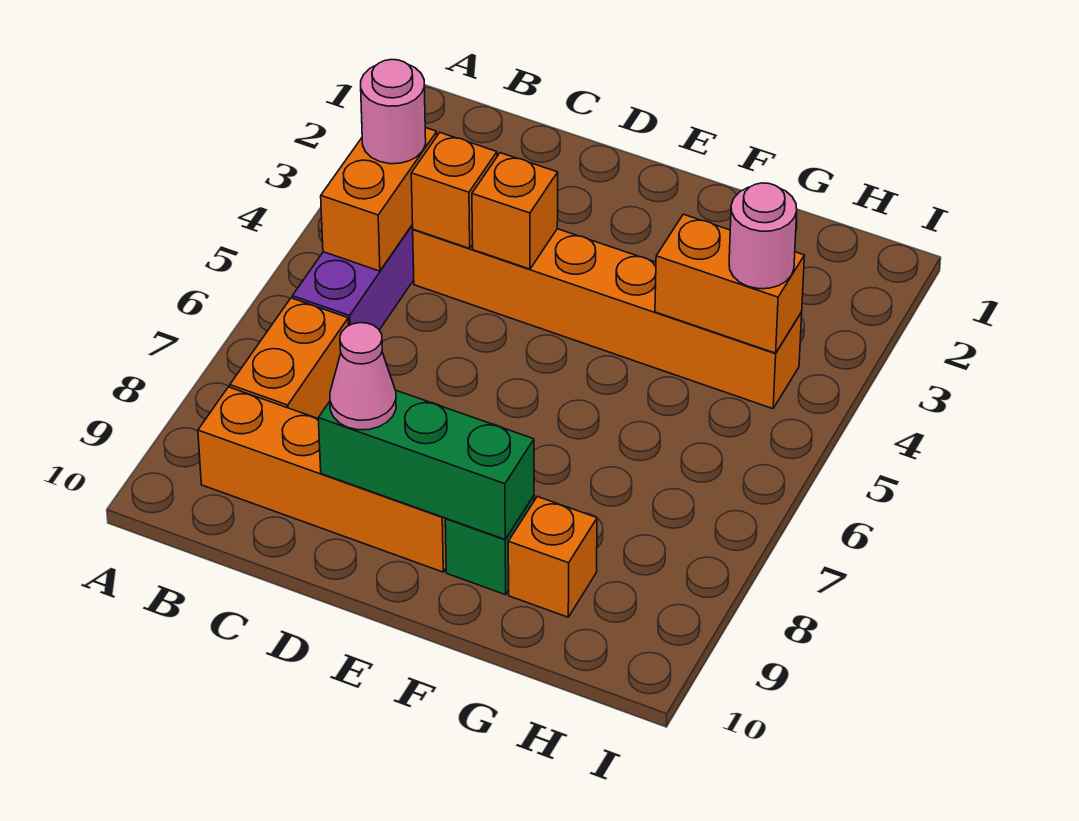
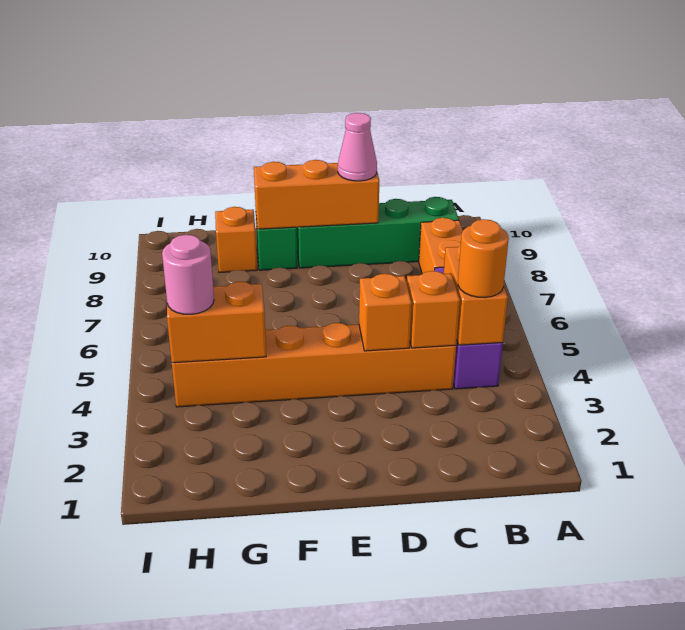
pink round brick B4 level 3 -> orange round brick B4 level 3
orange brick B9:E9 level 1 -> green brick B9:E9 level 1
green brick D9:F9 level 2 -> orange brick D9:F9 level 2

